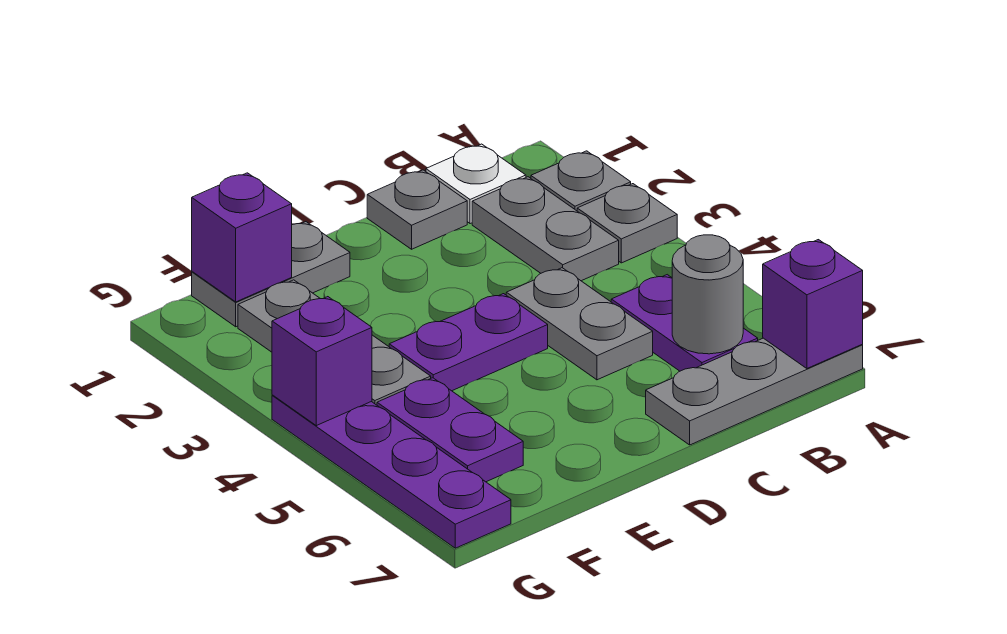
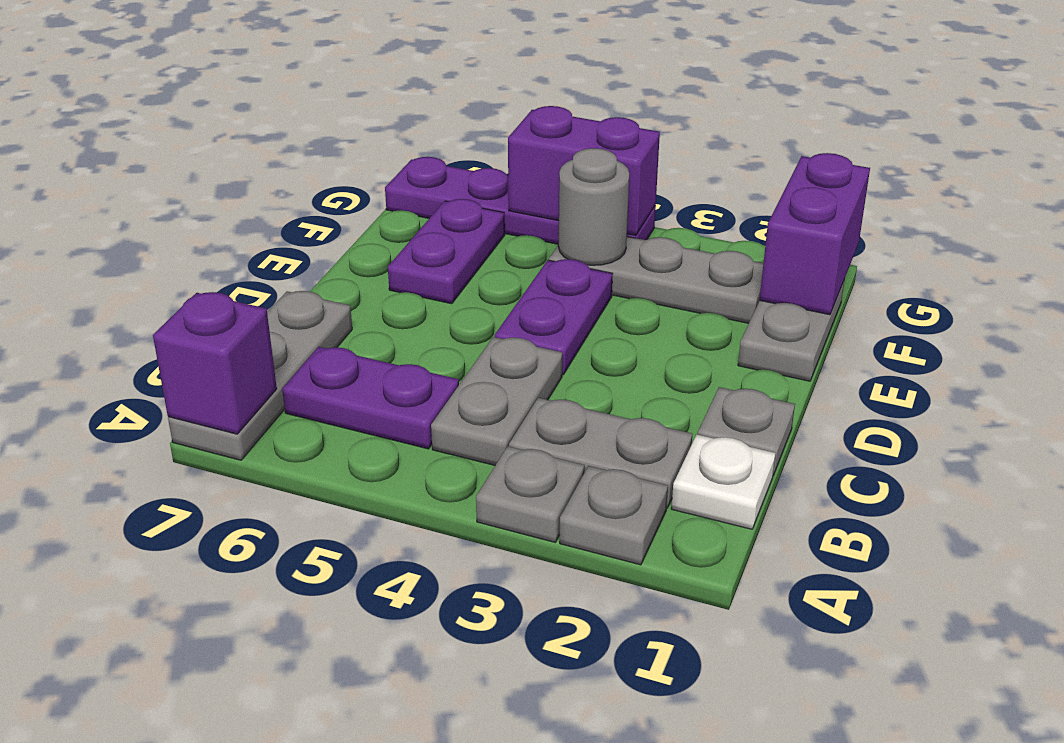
grey round brick B6 level 2 -> grey round brick F4 level 2
grey plate C4:C5 level 1 -> grey plate B4:C4 level 1
purple brick F1 level 2 -> purple brick F1:G1 level 2
purple plate F5:F6 level 1 -> purple plate E6:F6 level 1
purple brick G4 level 2 -> purple brick G4:G5 level 2

